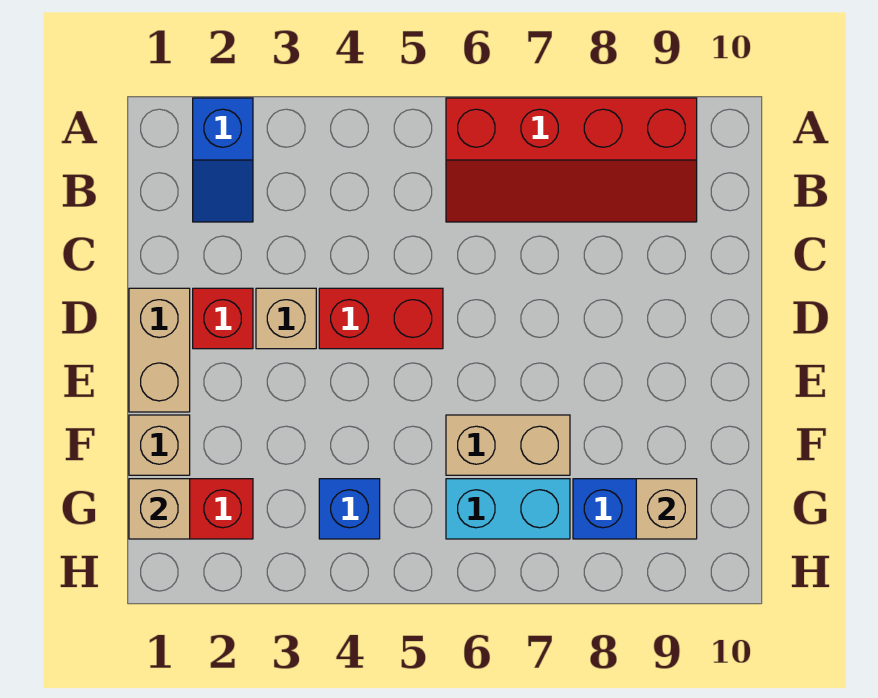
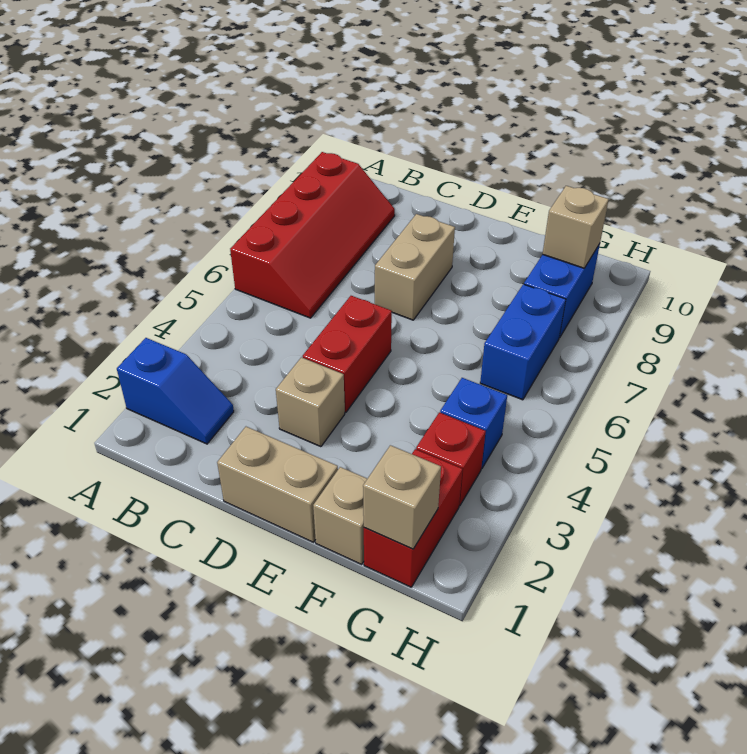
red brick D2 level 1 -> red brick G3 level 1
tan brick F6:F7 level 1 -> tan brick D7:D8 level 1
cyan brick G6:G7 level 1 -> blue brick G6:G7 level 1

